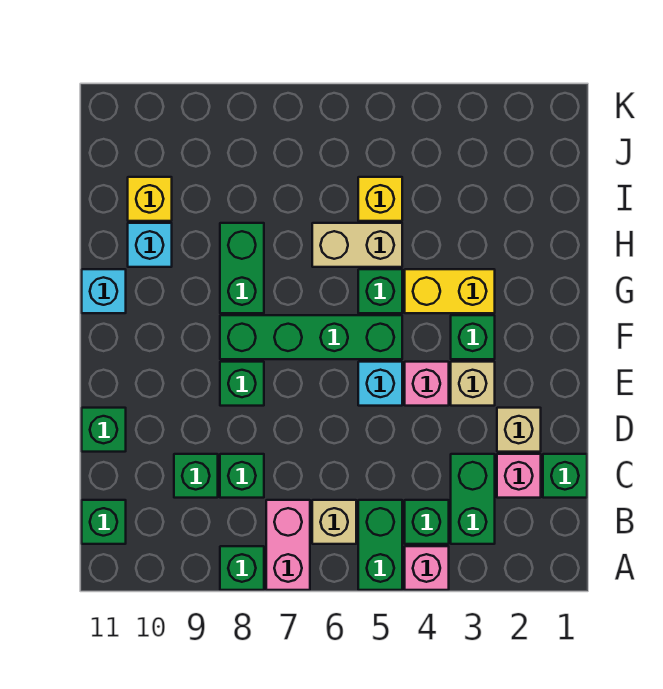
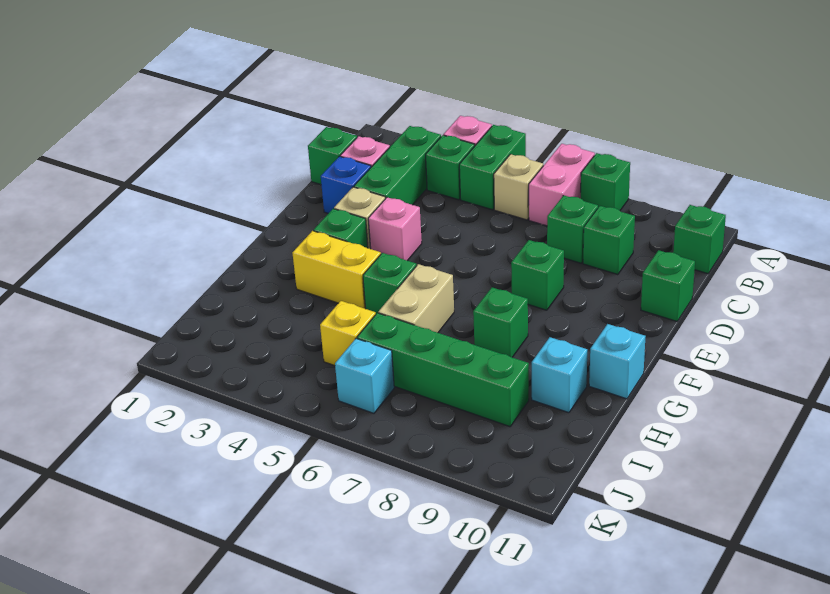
green brick B3:C3 level 1 -> green brick B3:D3 level 1
tan brick D2 level 1 -> blue brick D2 level 1
cyan brick E5 level 1 -> cyan brick J6 level 1
green brick F5:F8 level 1 -> green brick I6:I9 level 1
green brick G8:H8 level 1 -> green brick G8 level 1
tan brick H5:H6 level 1 -> tan brick G6:H6 level 1
yellow brick I10 level 1 -> none

